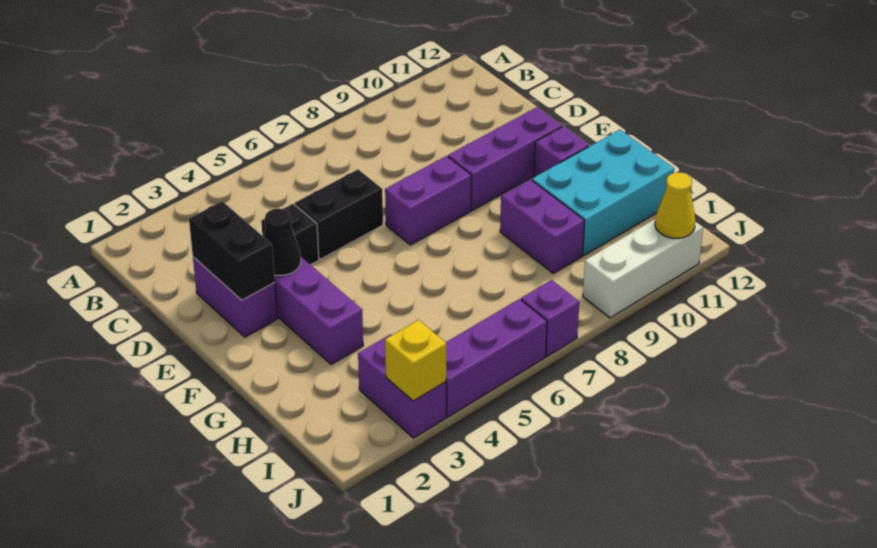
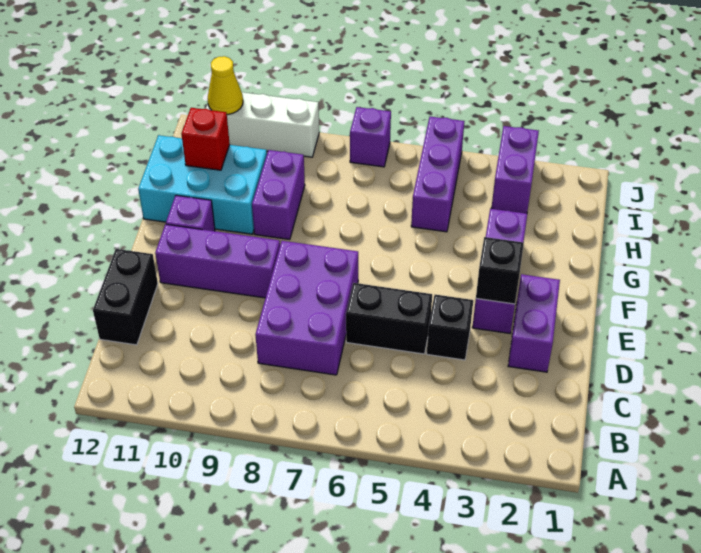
black brick D2:E2 level 2 -> black brick C12:D12 level 1
black cone E3 level 2 -> black brick E3 level 2
purple brick E7:E8 level 1 -> purple brick C7:E8 level 1
none -> red brick H11 level 2
yellow brick J3 level 2 -> none
purple brick J4:J6 level 1 -> purple brick H5:J5 level 1

